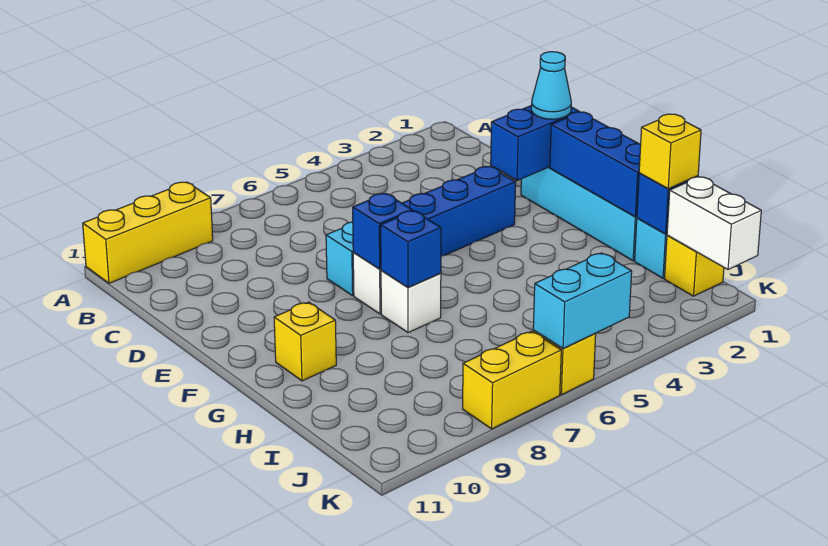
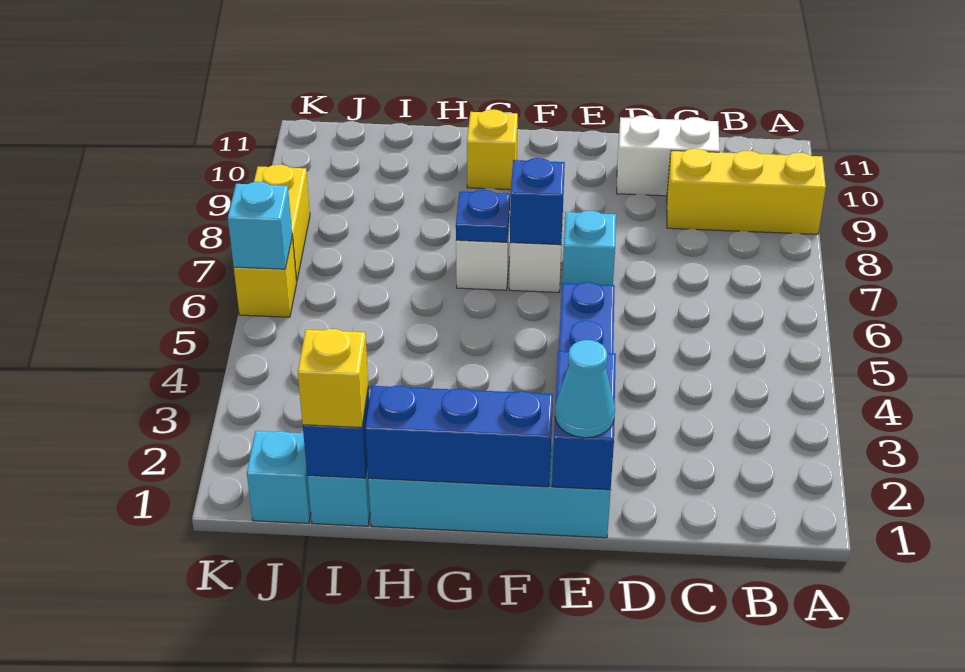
yellow brick A9:A11 level 1 -> yellow brick A9:C9 level 1
blue brick G7 level 2 -> blue plate G7 level 2
yellow brick J1 level 1 -> cyan brick J1 level 1
white brick J1:K1 level 2 -> white brick C10:D10 level 1
cyan brick K5:K6 level 2 -> cyan brick K6 level 2

